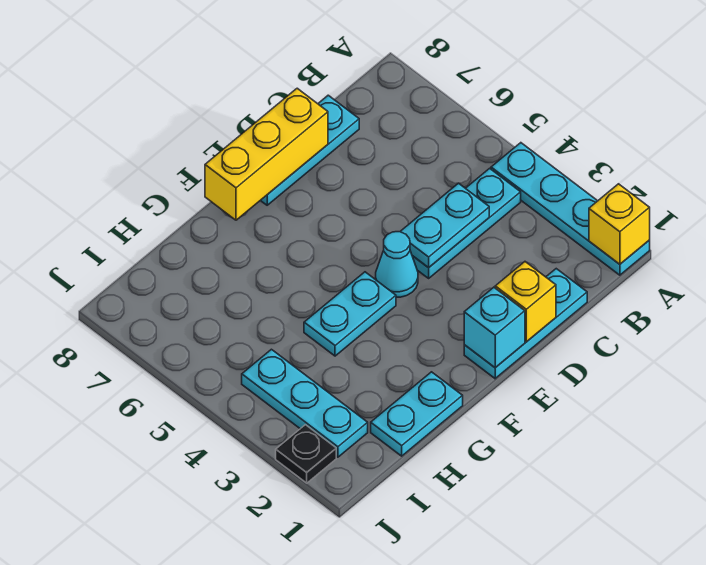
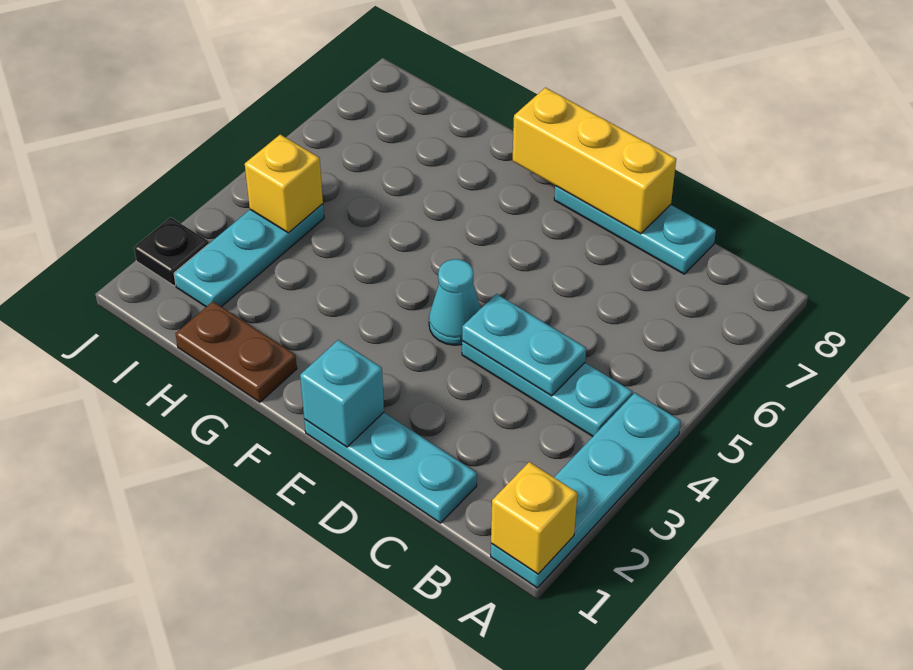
yellow brick D1 level 2 -> yellow brick I4 level 2
cyan plate F4:G4 level 1 -> none
cyan plate G1:H1 level 1 -> brown plate G1:H1 level 1

